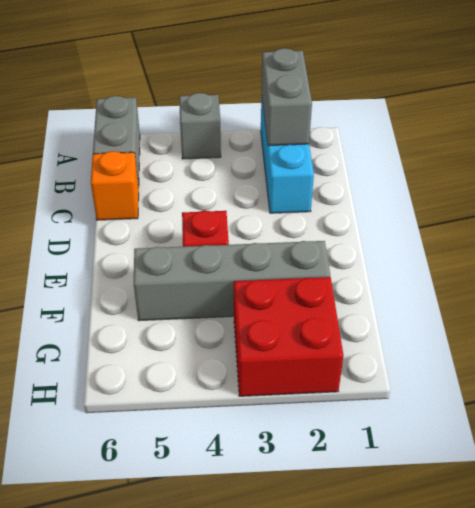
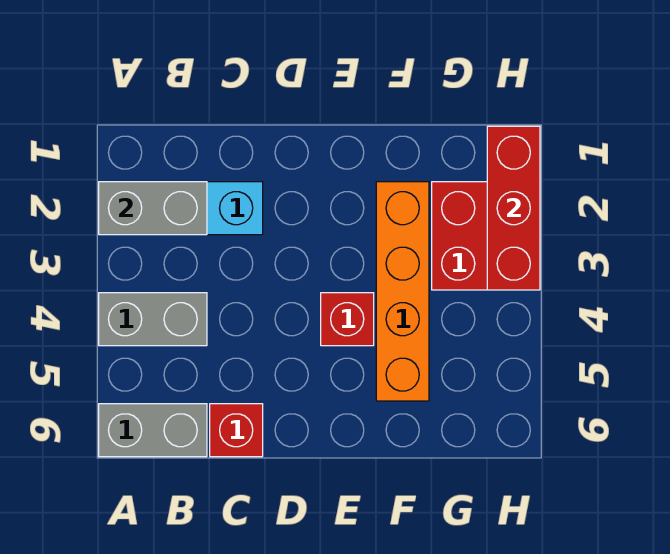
grey brick A4 level 1 -> grey brick A4:B4 level 1
orange brick C6 level 1 -> red brick C6 level 1
grey brick F2:F5 level 1 -> orange brick F2:F5 level 1
none -> red brick H1:H3 level 2

